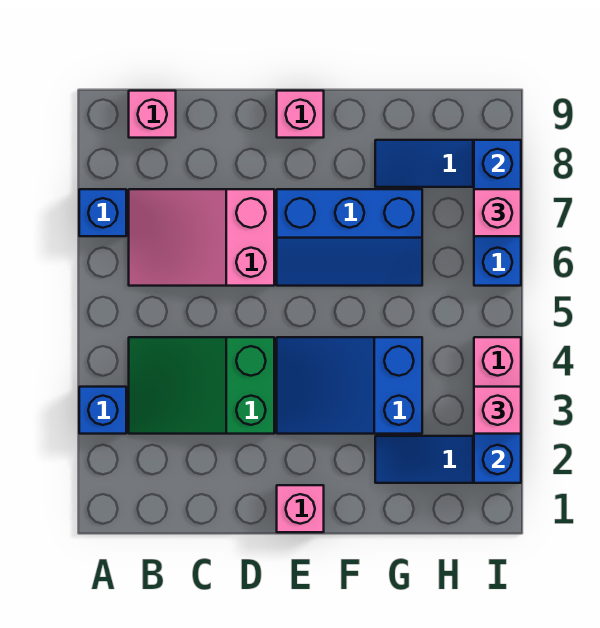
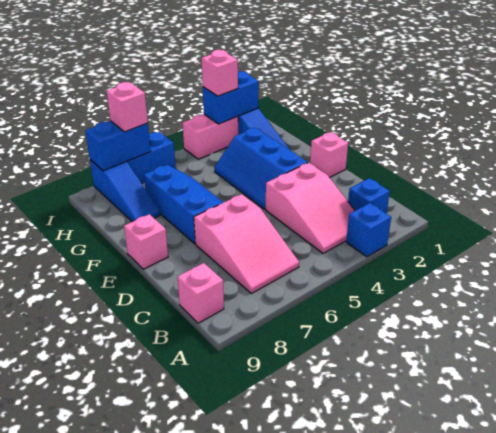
blue brick A7 level 1 -> blue brick B2 level 1
green slope B3:D4 level 1 top D -> pink slope B3:D4 level 1 top D
blue slope E3:G4 level 1 top G -> blue slope E3:G4 level 1 top 3

